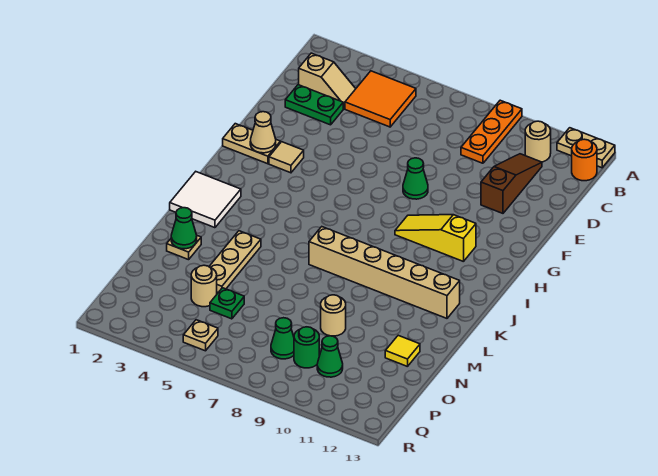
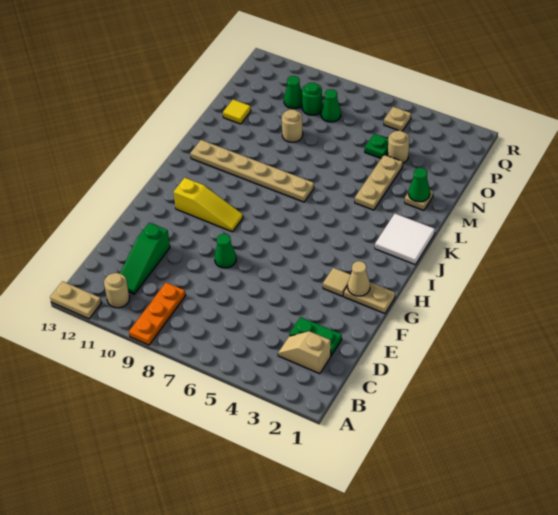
orange tile B4:C5 level 1 -> none
orange round brick B13 level 1 -> none
brown slope C11:E11 level 1 top E -> green slope C11:E11 level 1 top E
tan brick K7:K12 level 1 -> tan plate K7:K12 level 1

